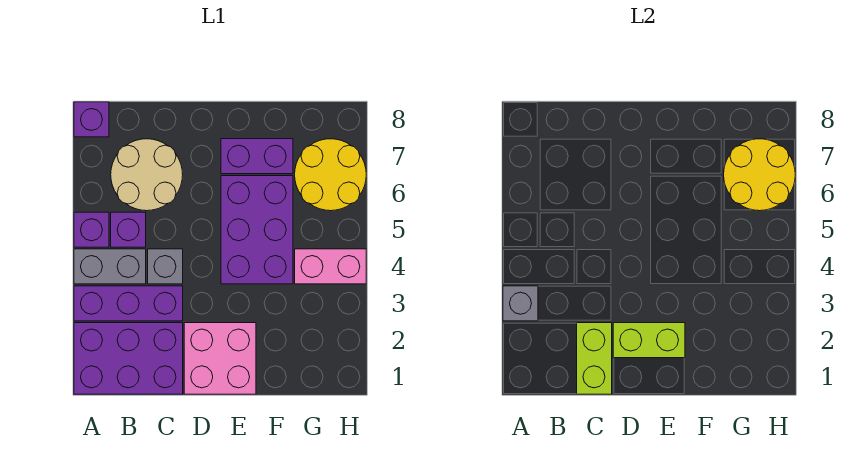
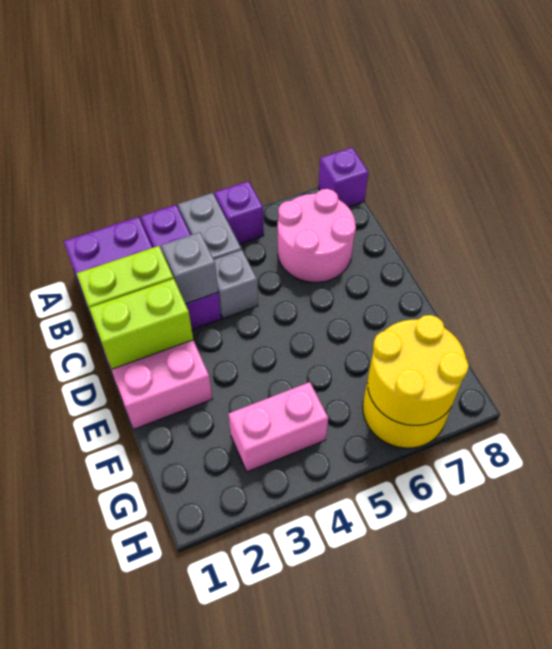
grey brick A3 level 2 -> grey brick C3 level 2
purple brick B5 level 1 -> none
tan round brick B6:C7 level 1 -> pink round brick B6:C7 level 1
lime brick D2:E2 level 2 -> lime brick D1:D2 level 2
purple brick E4:F6 level 1 -> none
purple brick E7:F7 level 1 -> none
pink brick G4:H4 level 1 -> pink brick G3:G4 level 1

